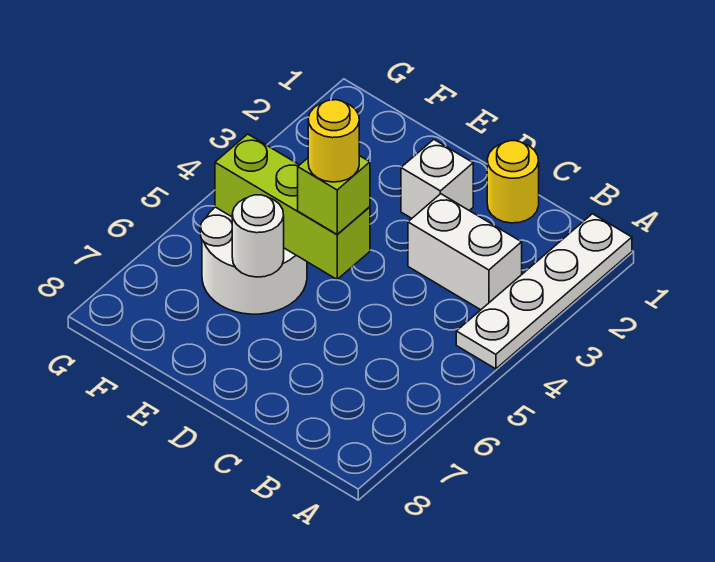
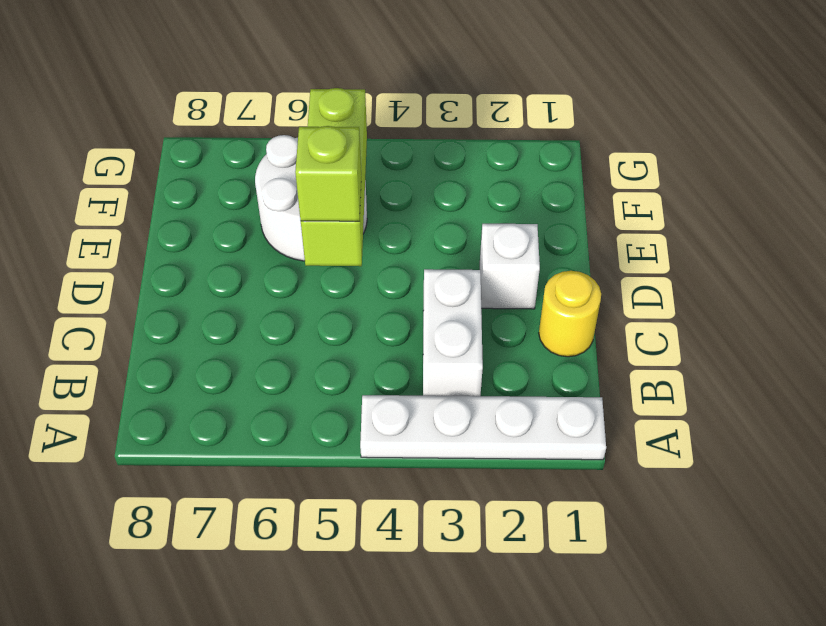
yellow round brick D5 level 4 -> none
white round brick E6 level 2 -> none

